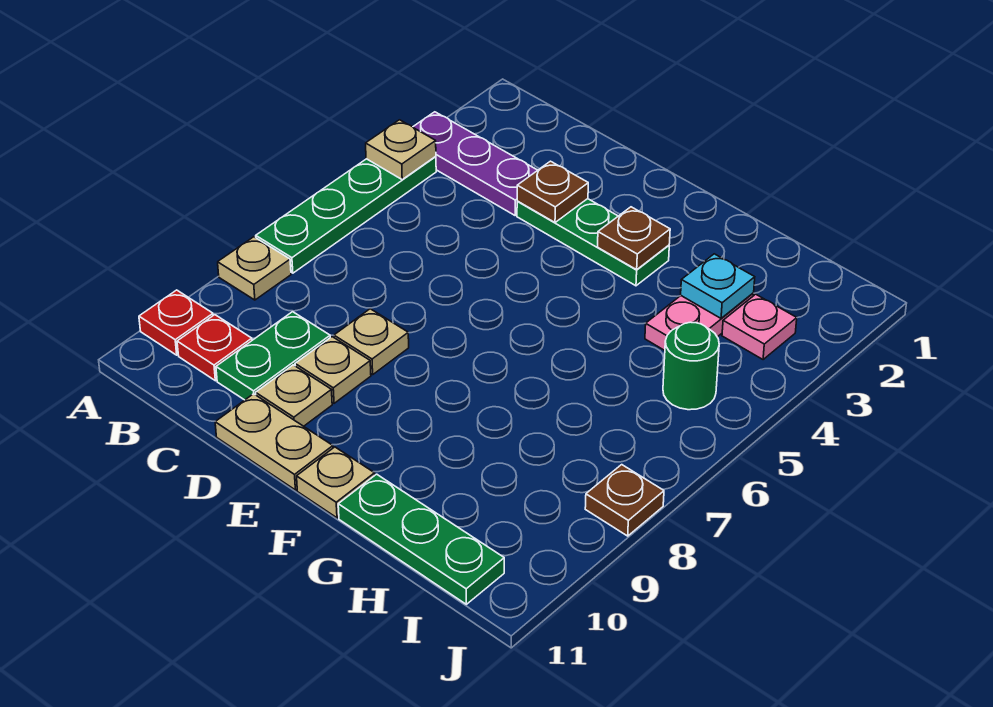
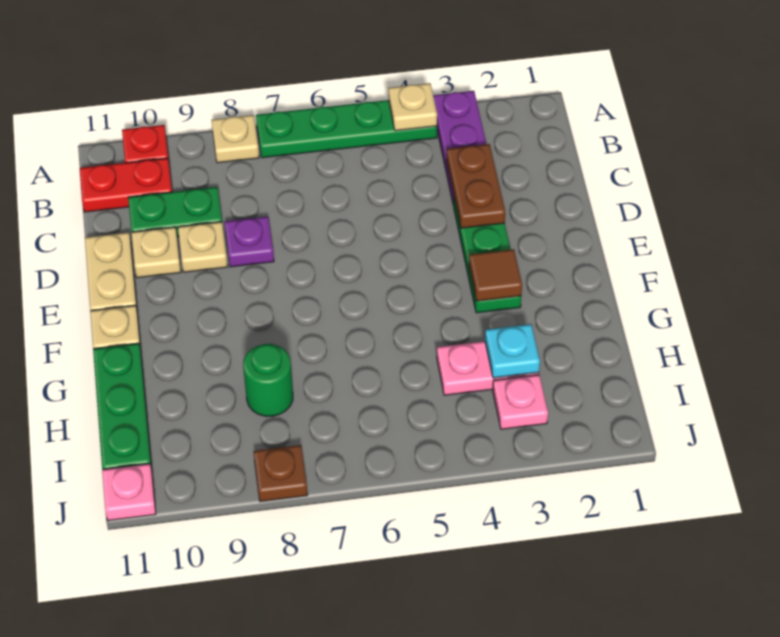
red plate B10 level 1 -> red plate B10:B11 level 1
brown plate D3 level 2 -> brown plate C3:D3 level 2
tan plate D8 level 1 -> purple plate D8 level 1
brown plate F3 level 2 -> brown tile F3 level 2
green round brick I5 level 1 -> green round brick H8 level 1
none -> pink plate J11 level 1

